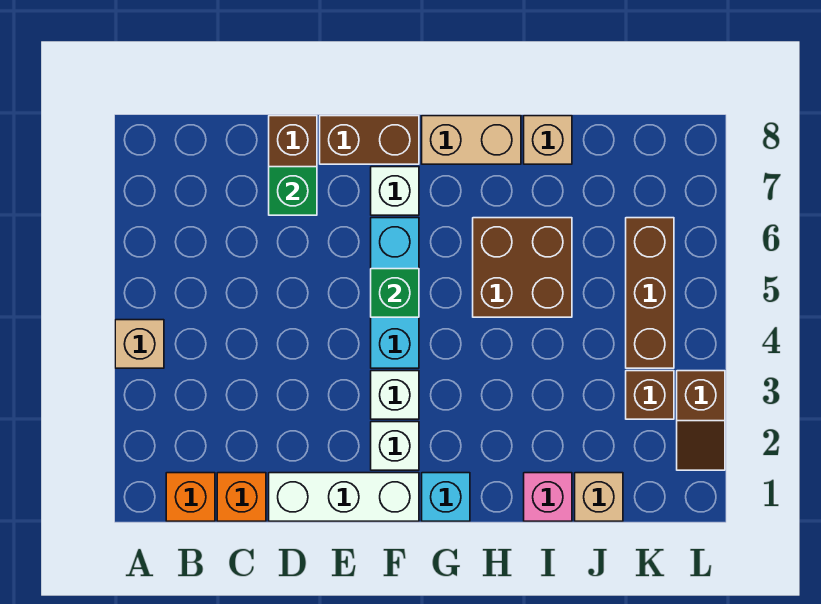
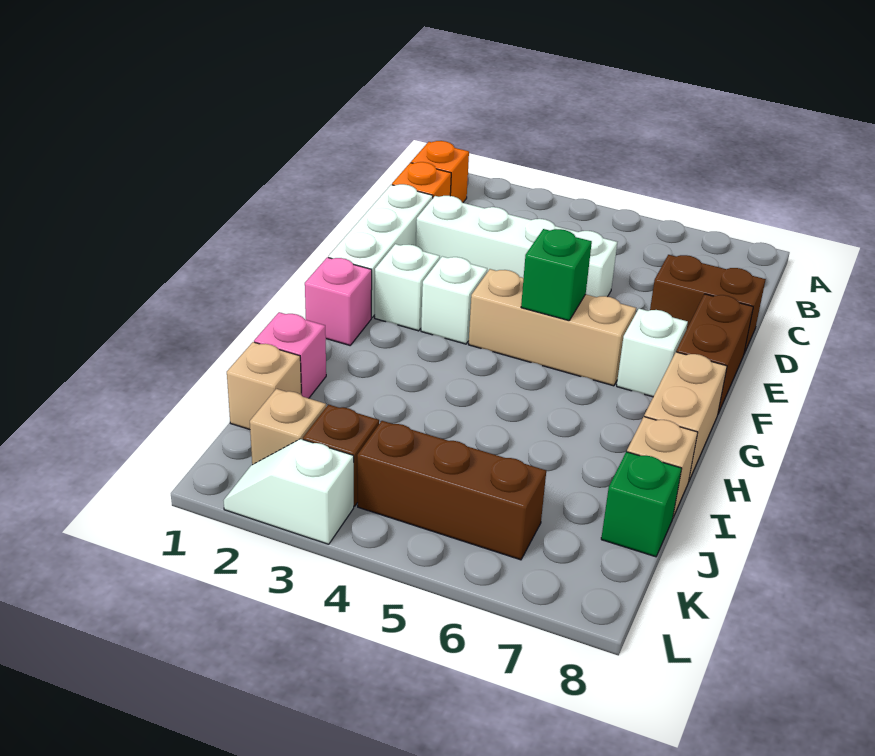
tan brick A4 level 1 -> tan brick K2 level 1
none -> white brick D2:D5 level 1
green brick D7 level 2 -> green brick J8 level 1
cyan brick F4:F6 level 1 -> tan brick F4:F6 level 1
cyan brick G1 level 1 -> pink brick G1 level 1
brown brick H5:I6 level 1 -> none
brown slope L2:L3 level 1 top 3 -> white slope L2:L3 level 1 top 3

